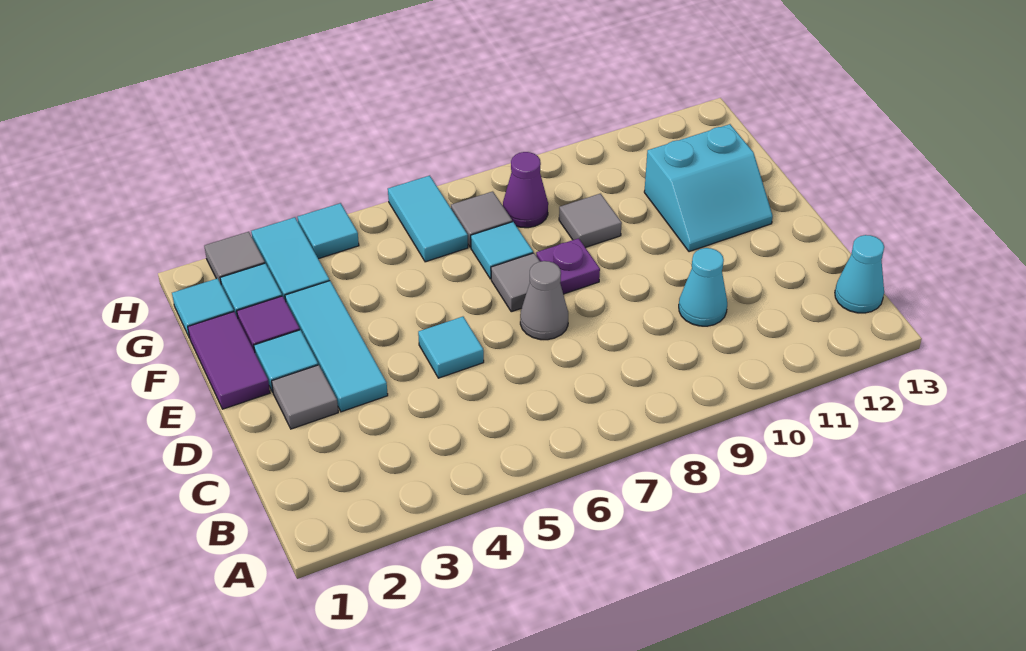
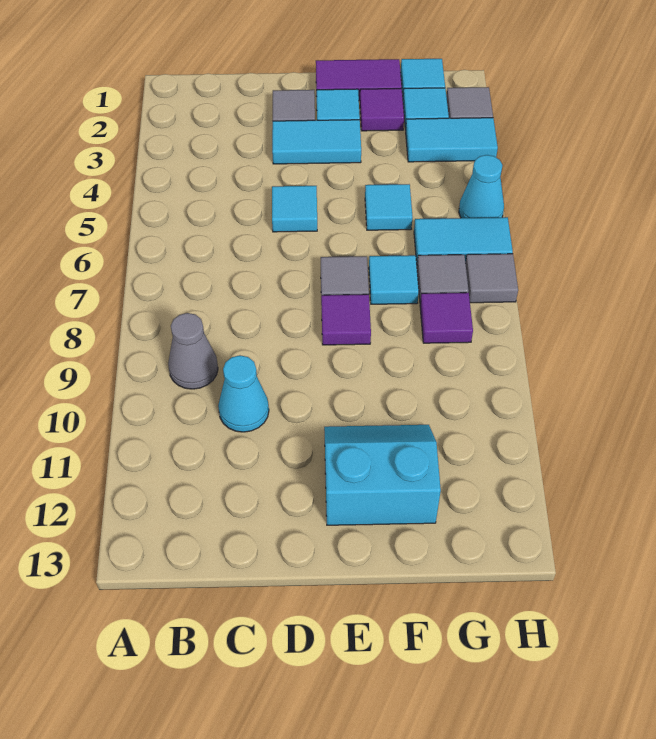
cyan cone B13 level 1 -> cyan cone H5 level 1
cyan tile D3:F3 level 1 -> cyan tile D3:E3 level 1
grey cone D7 level 1 -> grey cone B9 level 1
purple plate E8 level 1 -> purple tile E8 level 1
cyan slope E11:F12 level 1 top F -> cyan slope E11:F12 level 1 top 12
grey tile F9 level 1 -> grey tile H7 level 1
purple cone G8 level 1 -> purple tile G8 level 1
cyan tile H4 level 1 -> cyan tile F5 level 1

